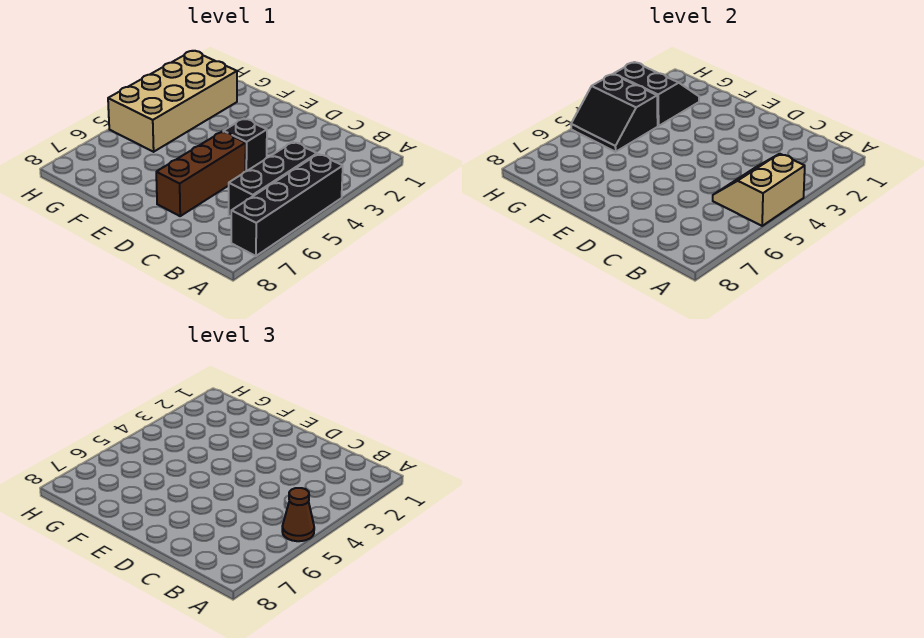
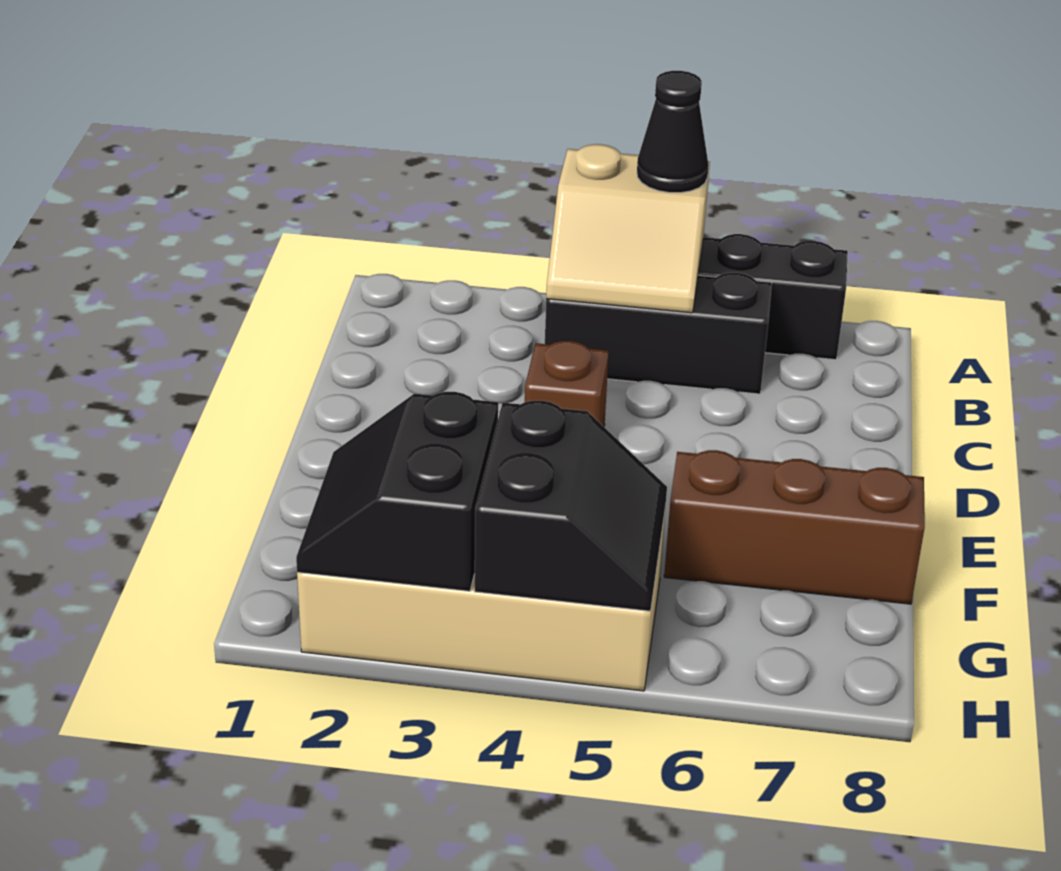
brown cone A5 level 3 -> black cone A5 level 3
black brick D4 level 1 -> brown brick D4 level 1
brown brick D5:D7 level 1 -> brown brick F6:F8 level 1

